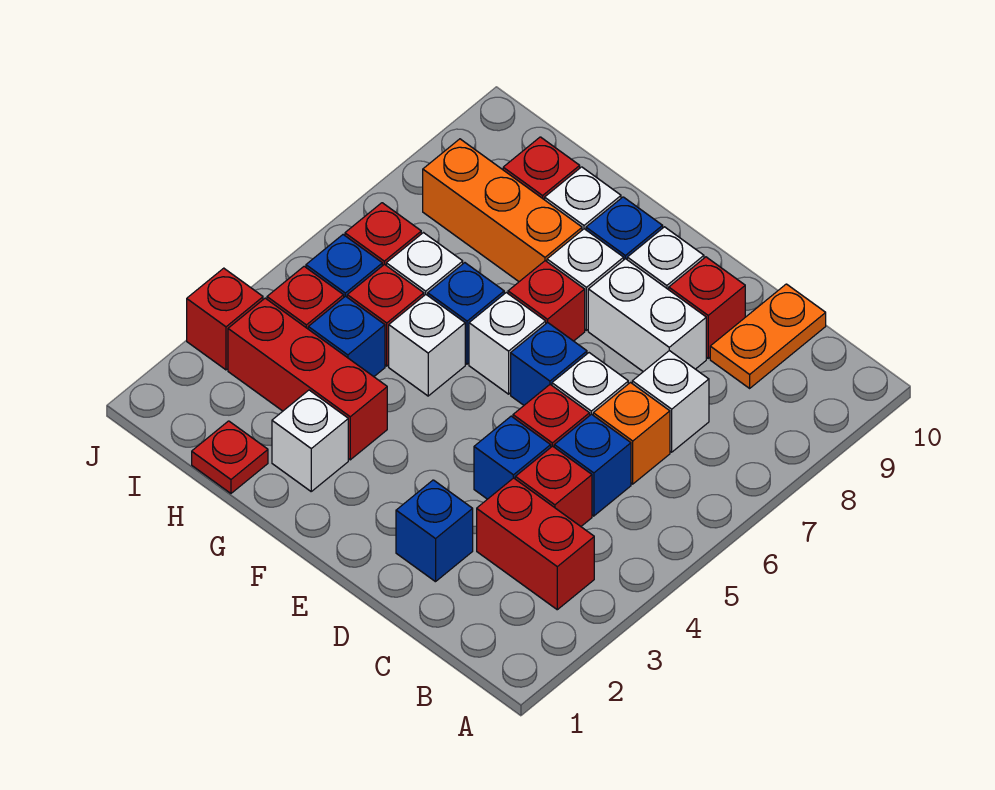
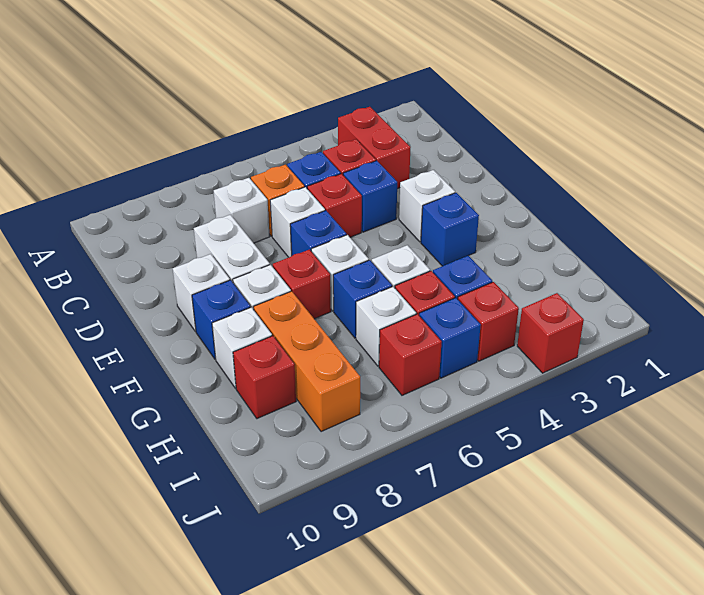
orange plate C9:C10 level 1 -> none
blue brick D2 level 1 -> blue brick F3 level 1
red brick D9 level 1 -> none
white brick G2 level 1 -> white brick E3 level 1
red brick G3:I3 level 1 -> none
red plate H1 level 1 -> none

